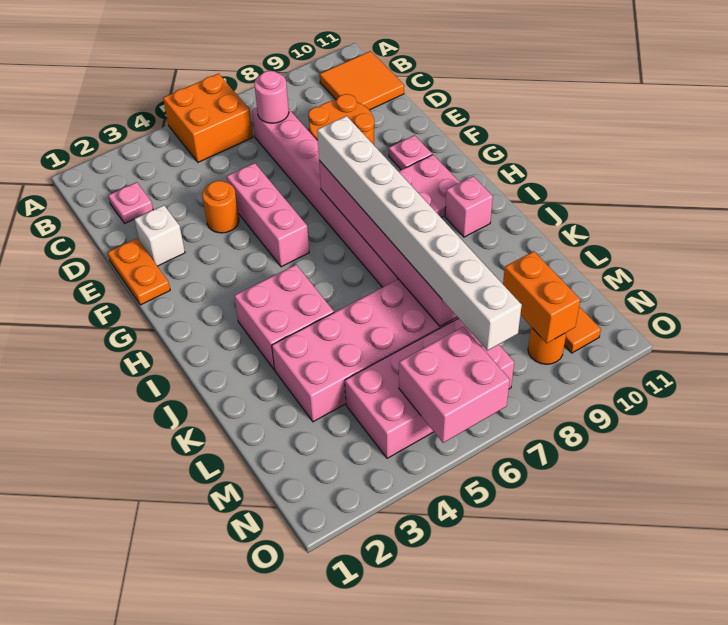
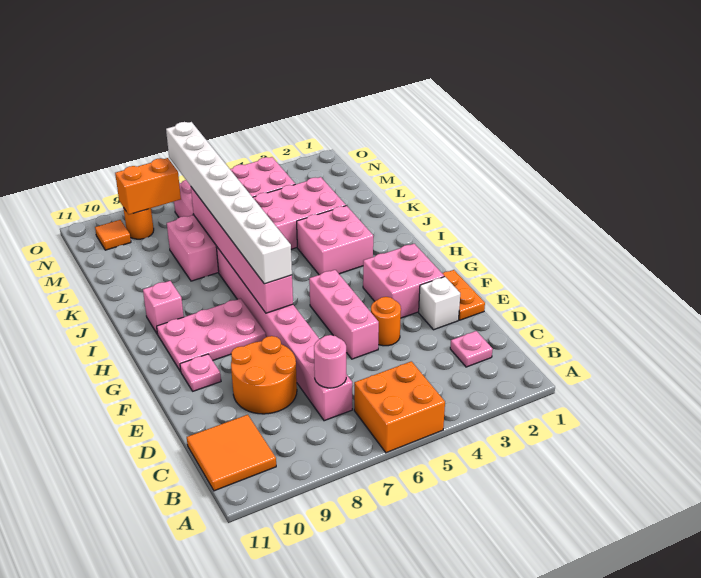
orange brick M9:N9 level 2 -> orange brick N8:N9 level 2
pink brick N5:O6 level 2 -> pink brick F2:G3 level 1

